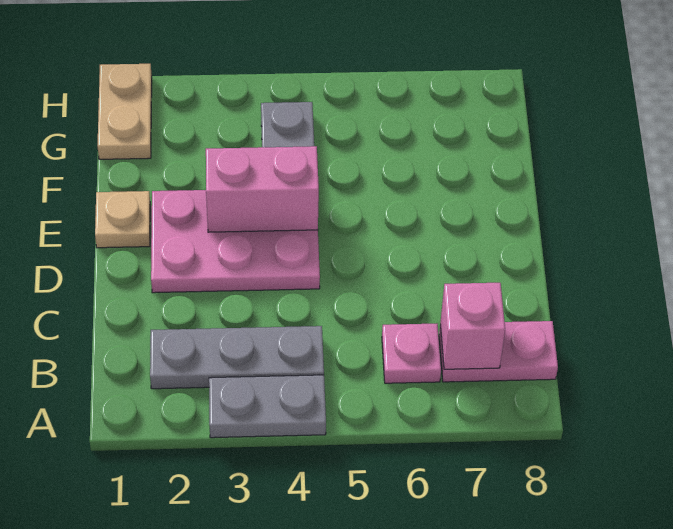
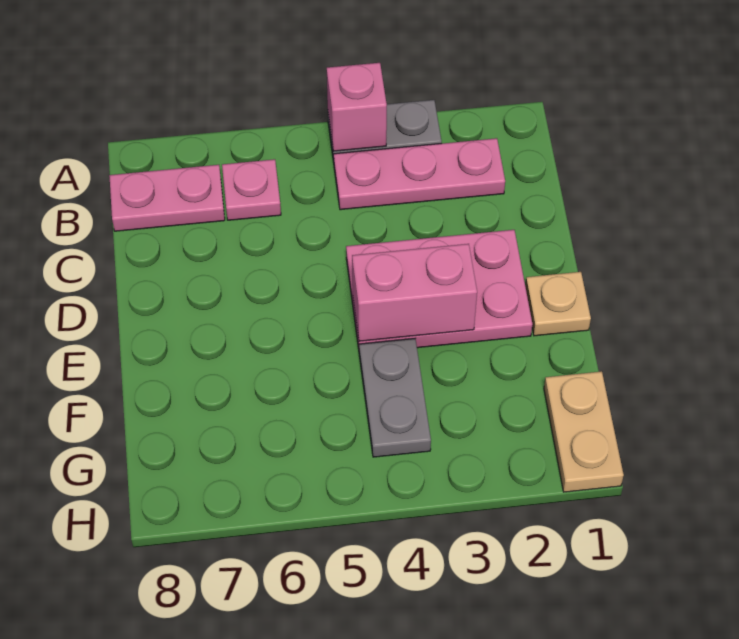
grey plate B2:B4 level 1 -> pink plate B2:B4 level 1
pink brick B7 level 2 -> pink brick A4 level 2

